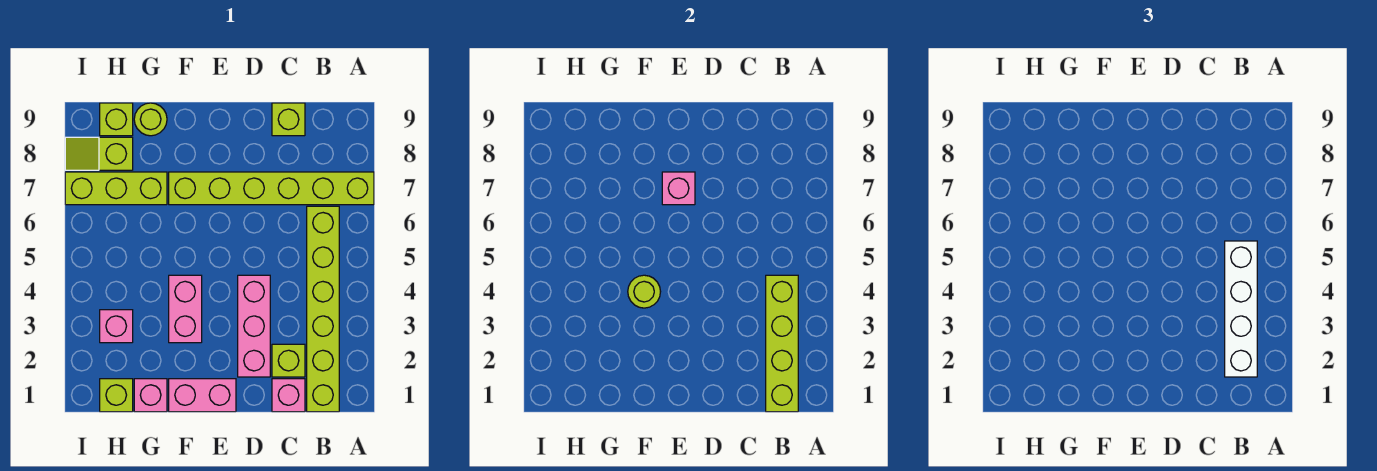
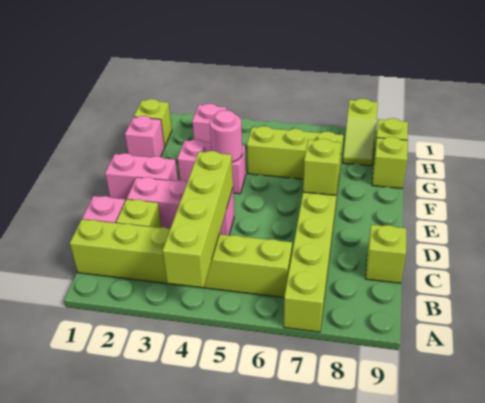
lime brick B1:B4 level 2 -> lime brick A4:D4 level 2
white brick B2:B5 level 3 -> none
pink brick E1:F1 level 1 -> pink brick E1:E2 level 1
pink brick E7 level 2 -> lime brick E7 level 2
lime round brick F4 level 2 -> pink round brick F4 level 2
lime brick G7:I7 level 1 -> lime brick G5:G7 level 1
lime round brick G9 level 1 -> lime brick G9 level 1
lime slope H8:I8 level 1 top H -> lime slope H8:I8 level 1 top I

